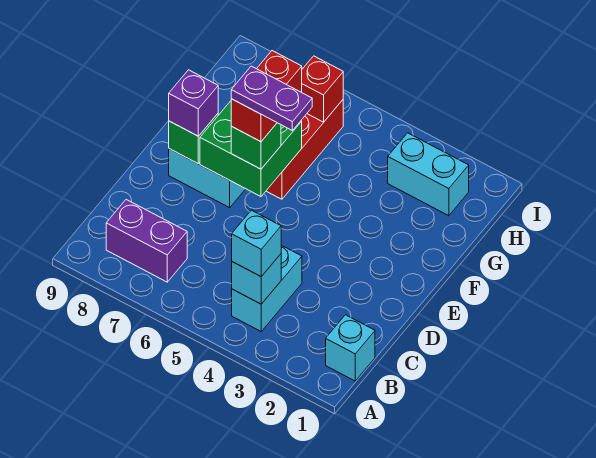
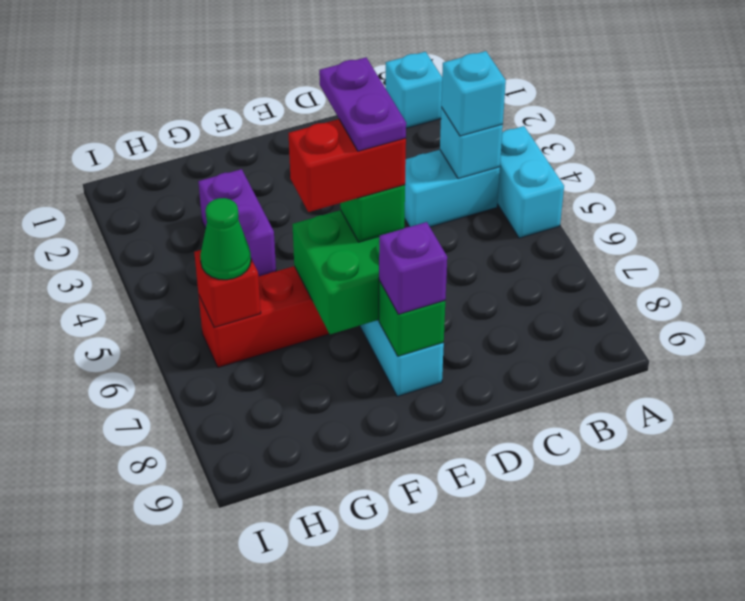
purple brick B7:B8 level 1 -> purple brick G3:G4 level 1
cyan brick H2:H3 level 1 -> cyan brick A4:A5 level 1
none -> green cone H6 level 3

